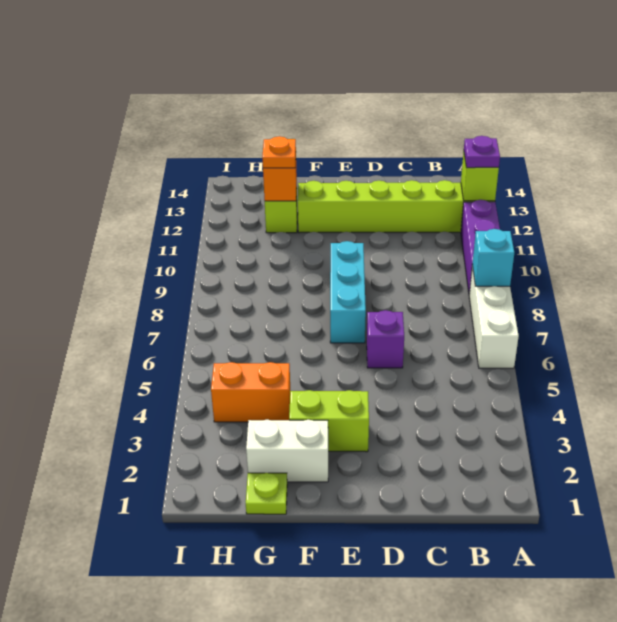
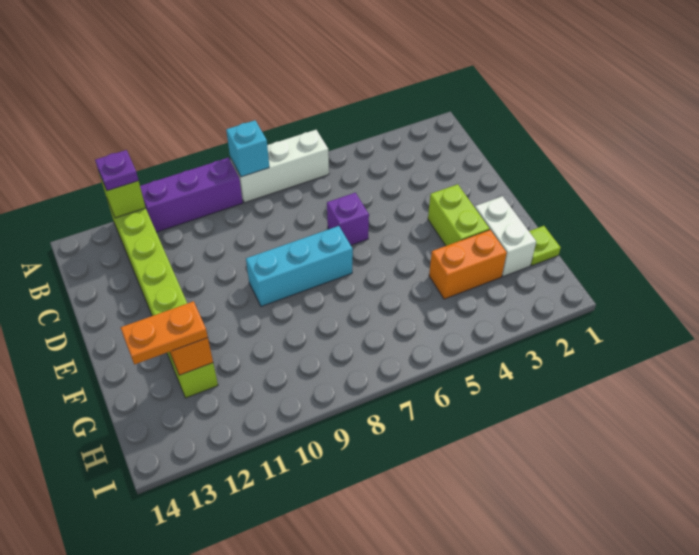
orange brick G4:H4 level 1 -> orange brick G3:G4 level 1
orange plate G12 level 3 -> orange plate G12:G13 level 3

